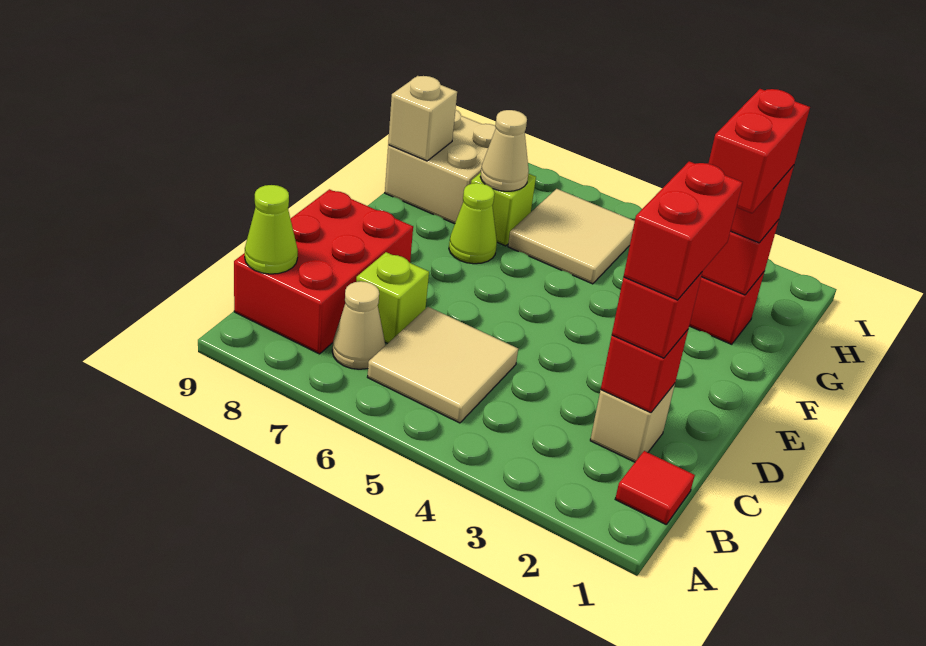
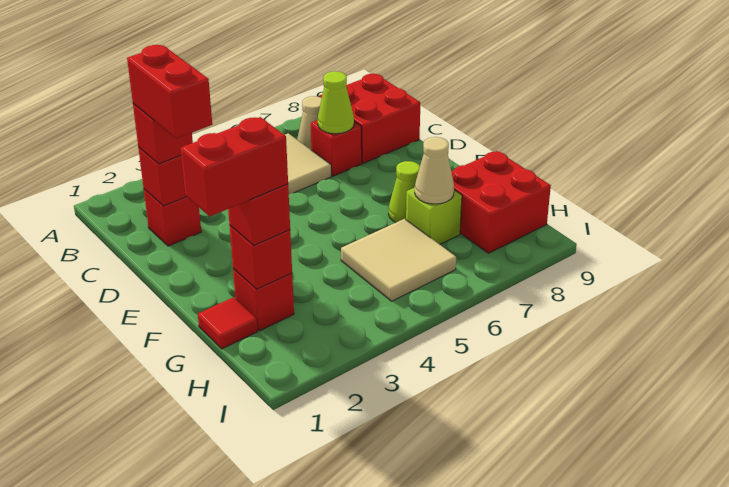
red tile B1 level 1 -> red tile G1 level 1
red brick B8:D9 level 1 -> red brick B8:C9 level 1
lime cone B9 level 2 -> lime cone C7 level 2
tan brick C2 level 1 -> red brick C2 level 1
lime brick C7 level 1 -> red brick C7 level 1
red brick F2:G2 level 4 -> red brick G1:G2 level 4
tan brick G8:H9 level 1 -> red brick G8:H9 level 1
tan brick G9 level 2 -> none

